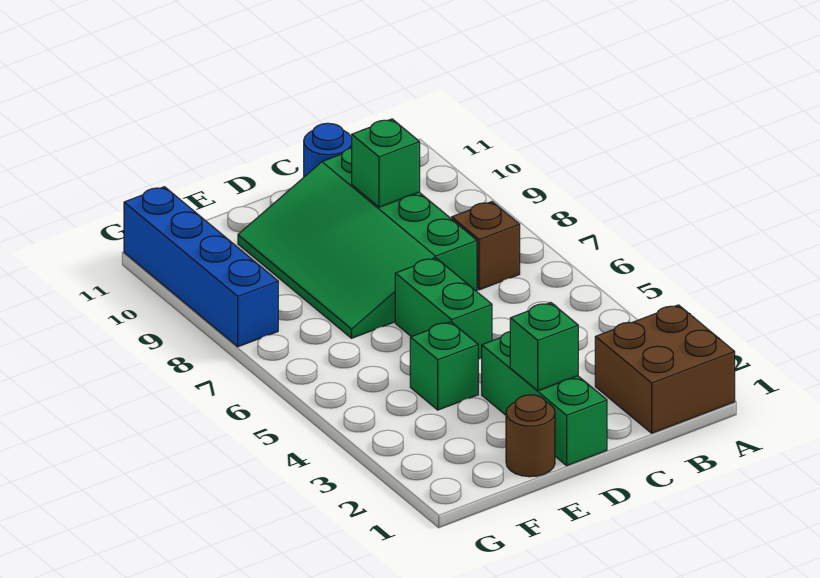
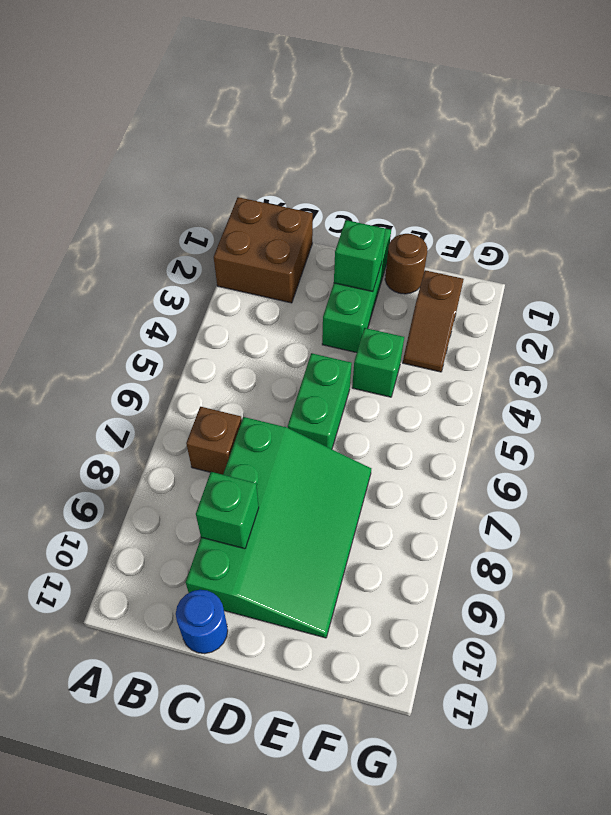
none -> brown slope F2:F3 level 1 top 2
blue brick G8:G11 level 1 -> none

